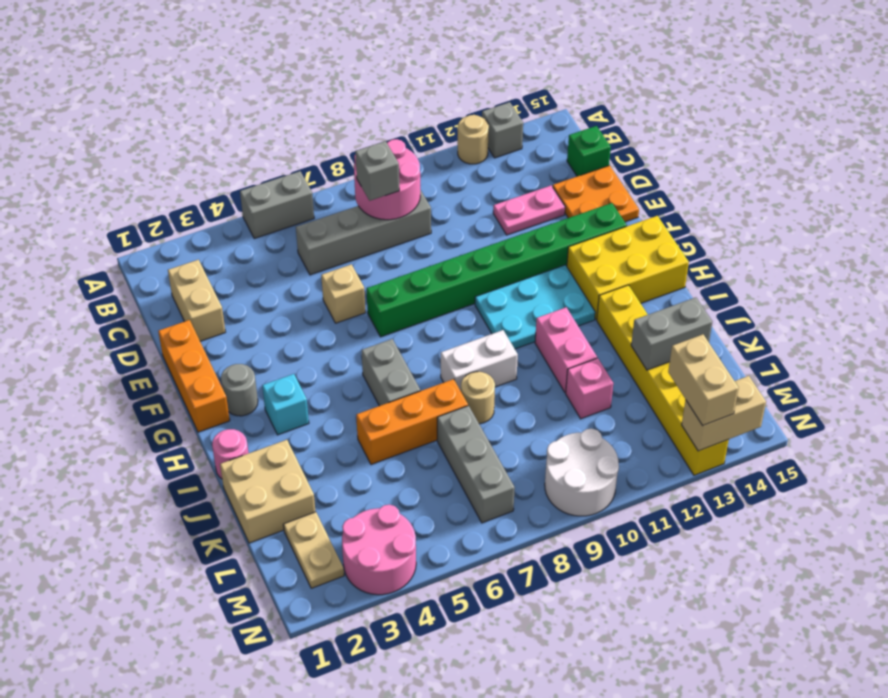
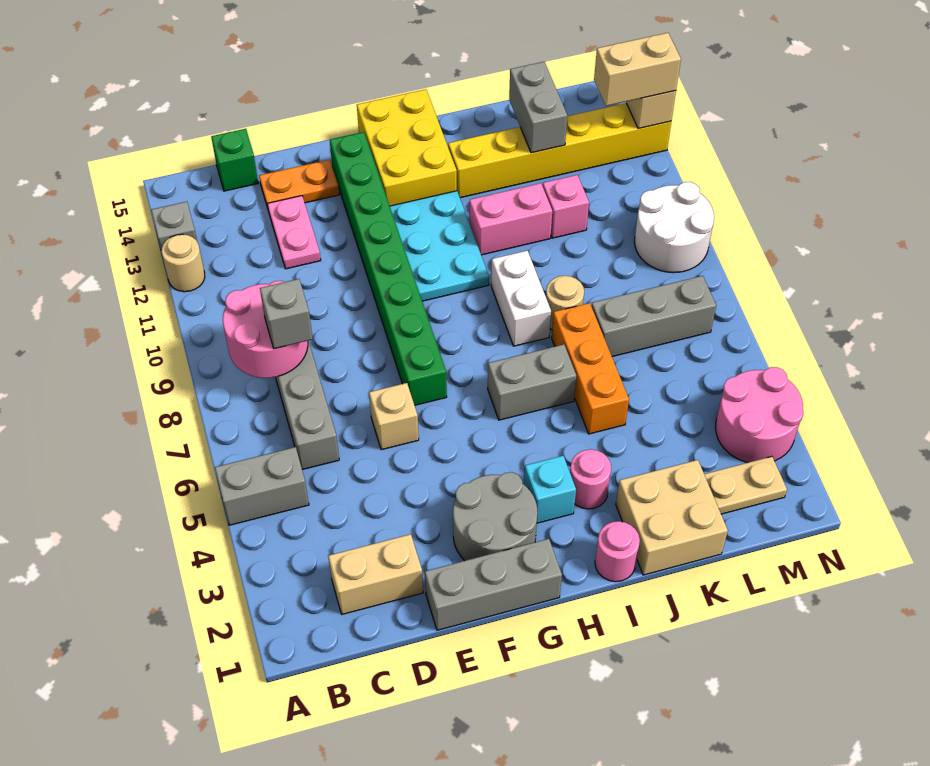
grey brick A5:A6 level 1 -> grey brick A5:B5 level 1
orange plate D14:E15 level 1 -> orange plate D14:E14 level 1
orange brick E1:G1 level 1 -> grey brick E1:G1 level 1
grey round brick G2 level 1 -> grey round brick F2:G3 level 1
none -> pink round brick I3 level 1

